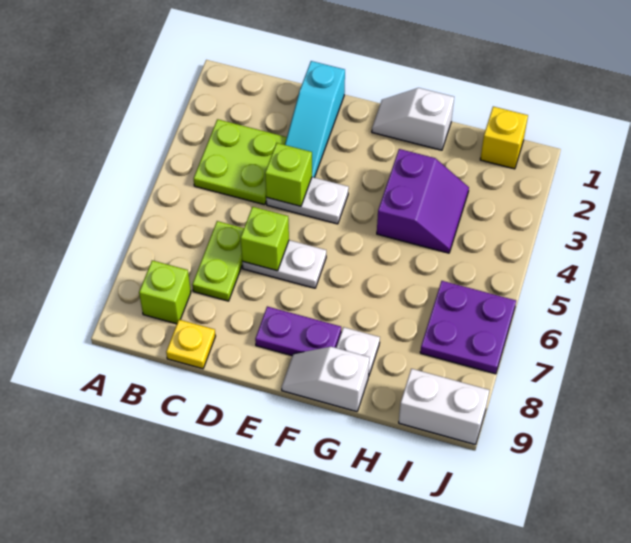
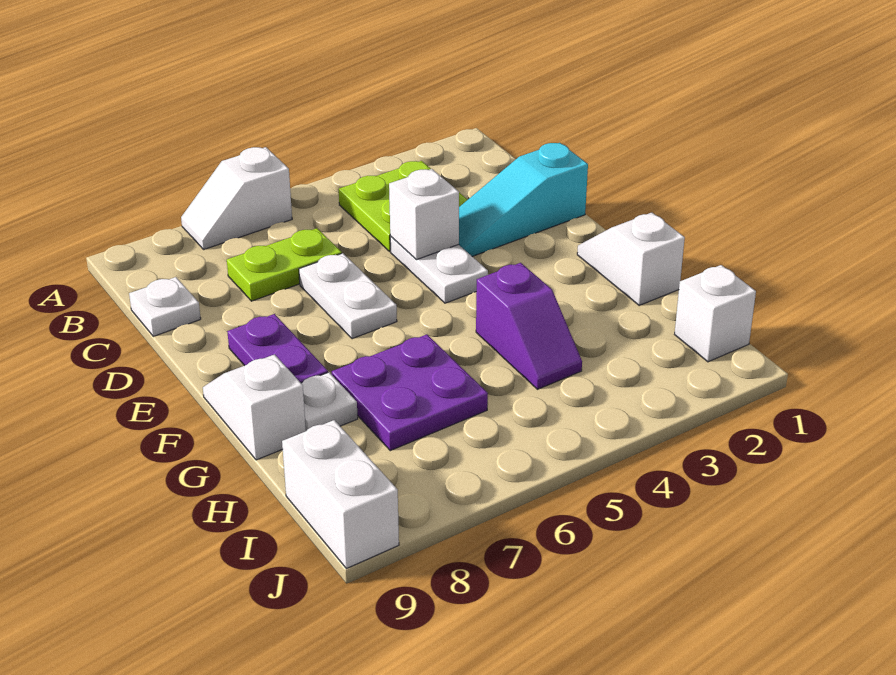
none -> white slope A6:A7 level 1 top 6
lime brick B8 level 1 -> none
yellow plate C9 level 1 -> white plate C9 level 1
lime brick D4 level 2 -> white brick D4 level 2
lime brick D6 level 2 -> none
purple slope G3:H4 level 1 top G -> purple slope G4:H4 level 1 top G
yellow brick I1 level 1 -> white brick I1 level 1
purple plate I6:J7 level 1 -> purple plate G6:H7 level 1

